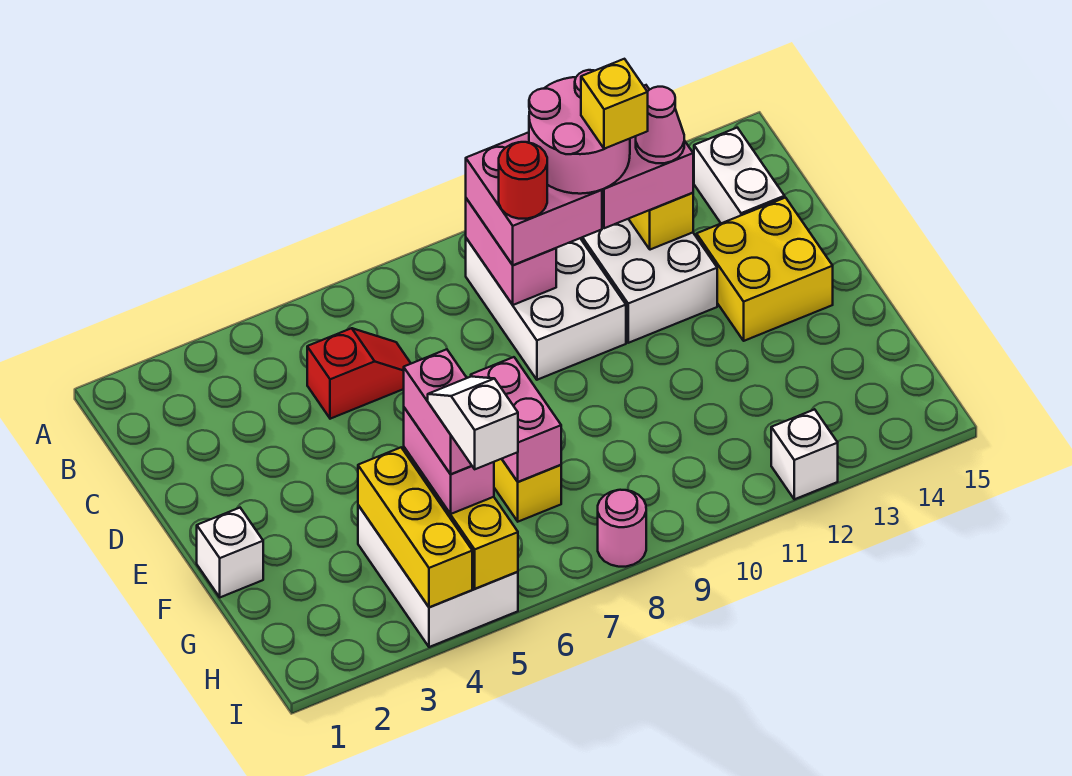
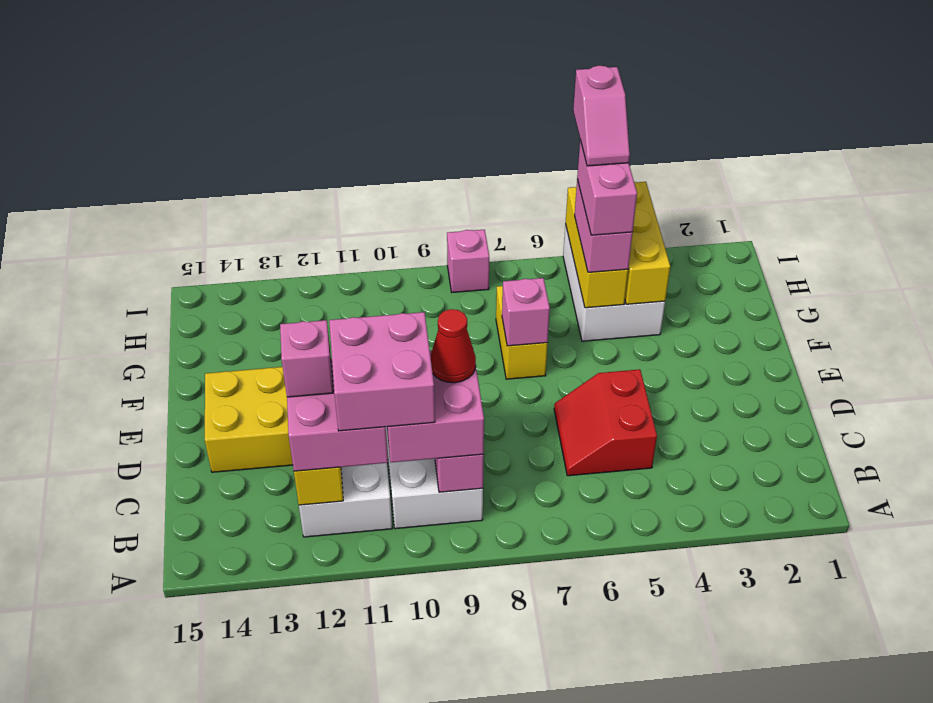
pink round brick B10:C11 level 4 -> pink brick B10:C11 level 4
white brick B14:C14 level 1 -> none
red slope C5:C6 level 1 top 5 -> red slope C5:D6 level 1 top 5
red round brick C9 level 4 -> red cone C9 level 4
yellow brick C11 level 5 -> none
pink cone C12 level 4 -> pink brick C12 level 4
white brick F1 level 1 -> none
pink brick F7:G7 level 2 -> pink brick F7 level 2
white slope H5:I5 level 5 top I -> pink slope H5:I5 level 5 top I
pink round brick I8 level 1 -> pink brick I8 level 1
white brick I12 level 1 -> none

